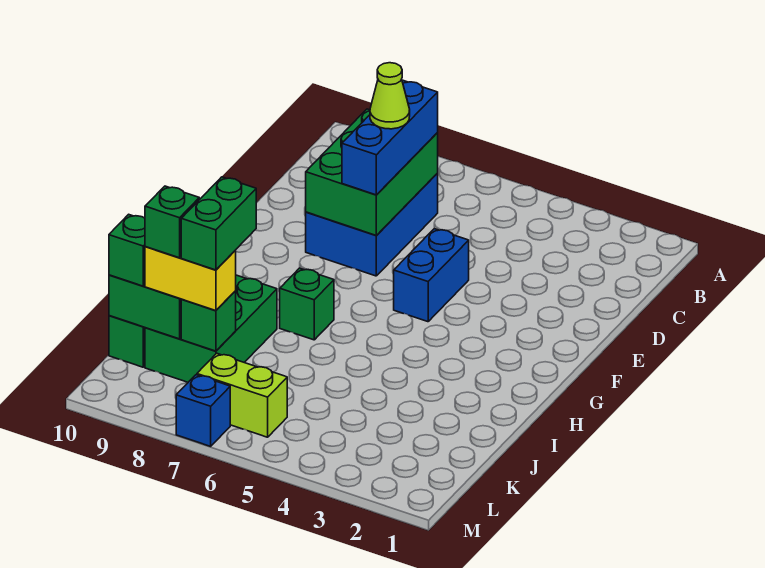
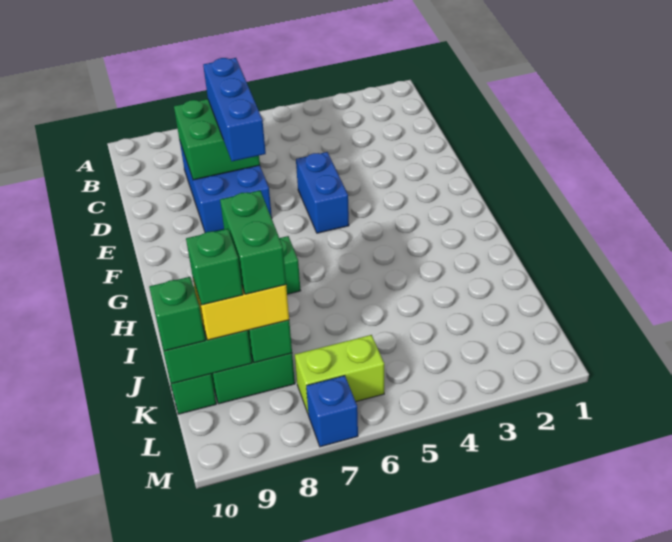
green brick C7:E8 level 2 -> green brick C7:D8 level 2
lime cone D7 level 4 -> none

